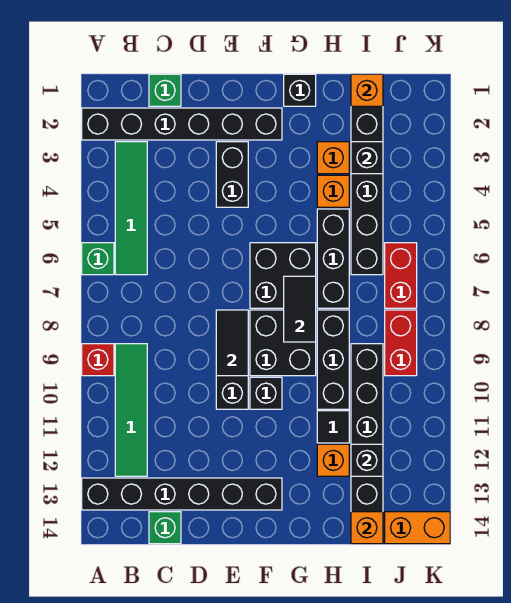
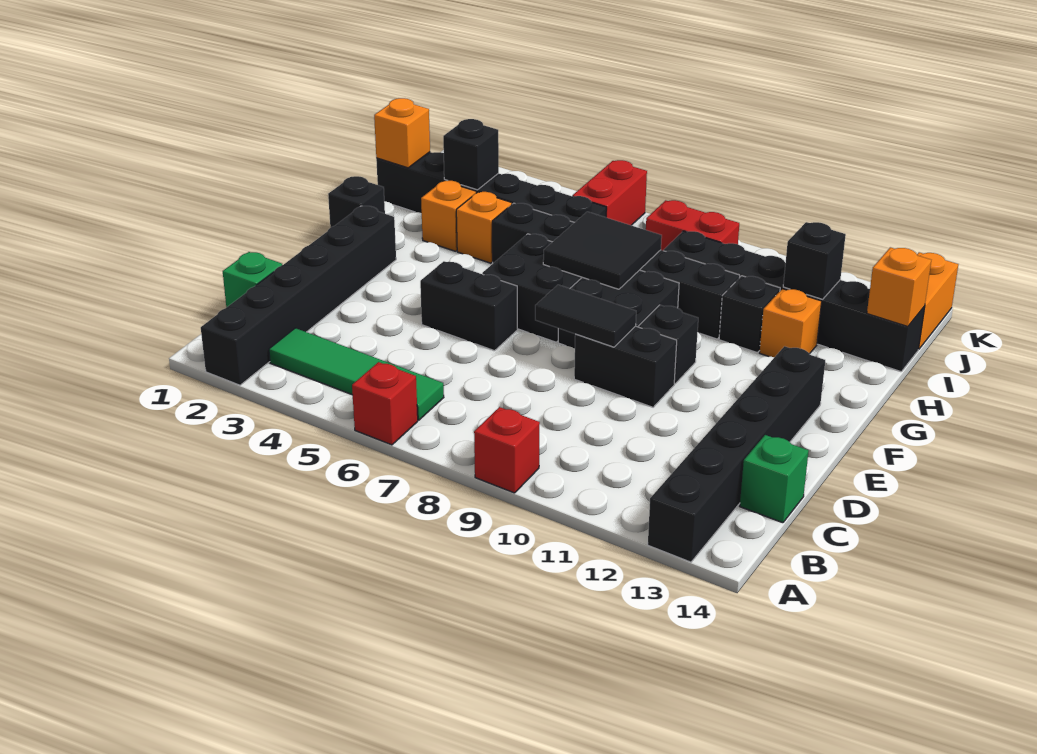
green brick A6 level 1 -> red brick A6 level 1
green tile B9:B12 level 1 -> none
black brick E3:E4 level 1 -> black brick E5:E6 level 1
black tile G7:G8 level 2 -> black tile G7:H8 level 2
black tile H11 level 1 -> black brick H11 level 1
red brick J6:J7 level 1 -> red brick J6:K6 level 1

